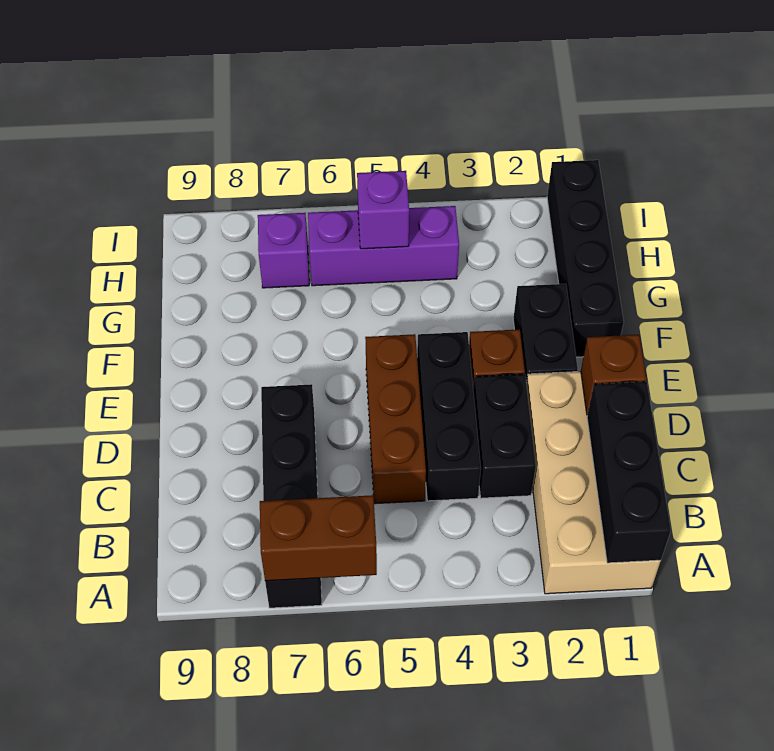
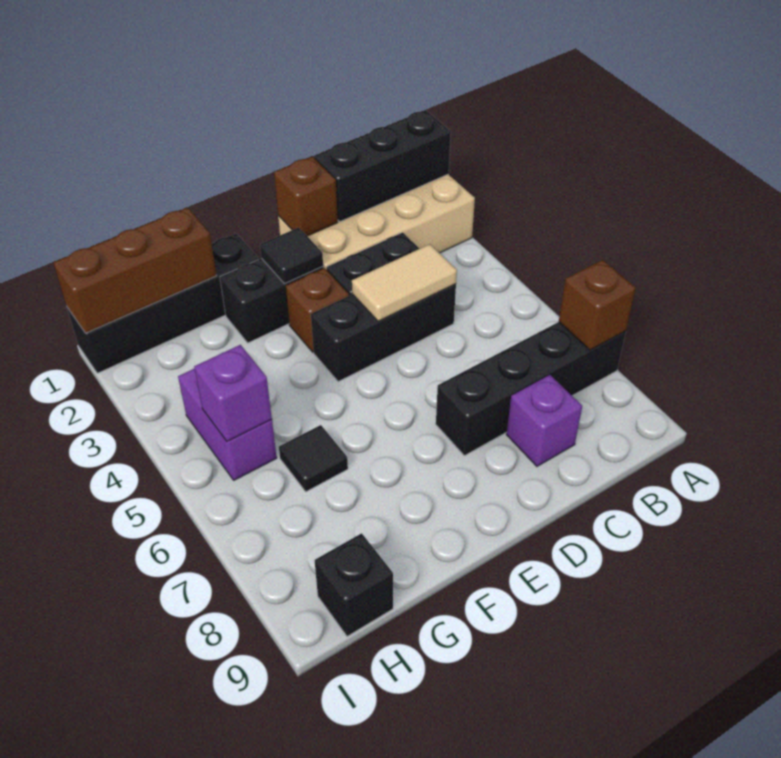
brown brick A6:A7 level 2 -> brown brick A7 level 2
none -> tan tile C4:D4 level 2
brown brick C5:E5 level 1 -> brown brick G1:I1 level 2
none -> black tile E2 level 2
none -> black tile G6 level 1
purple brick H4:H6 level 1 -> purple brick H4:H5 level 1
purple brick H7 level 1 -> purple brick C8 level 1
none -> black brick H9 level 1

